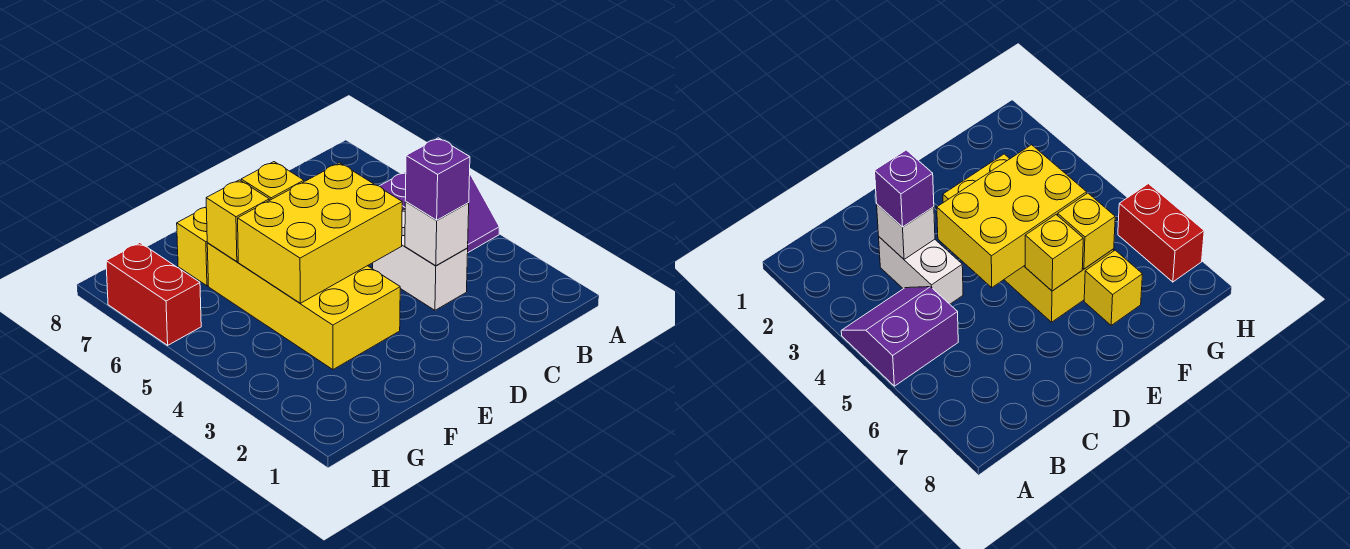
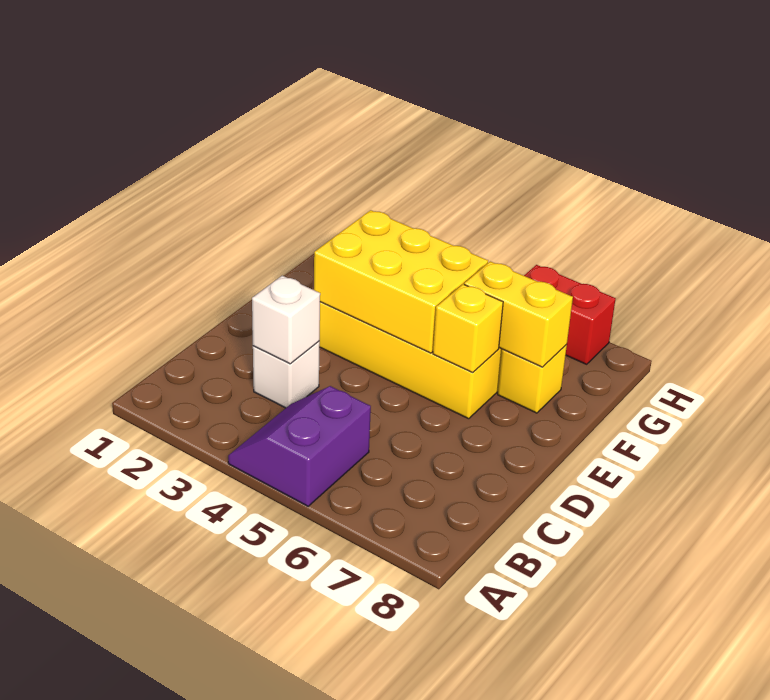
white brick C3:C4 level 1 -> white brick C3 level 1
purple brick C3 level 3 -> none
yellow brick D4:F5 level 2 -> yellow brick E3:F5 level 2
yellow brick F6 level 2 -> yellow brick F6:F7 level 2

